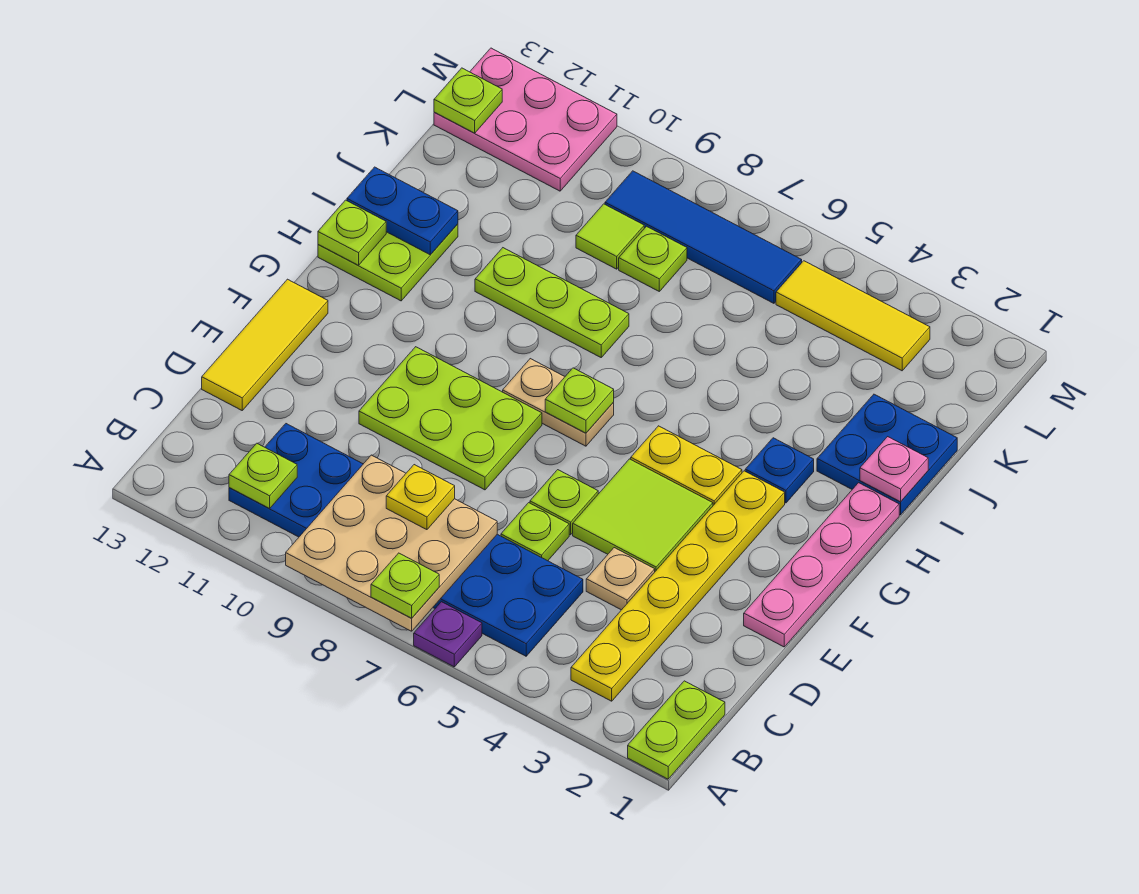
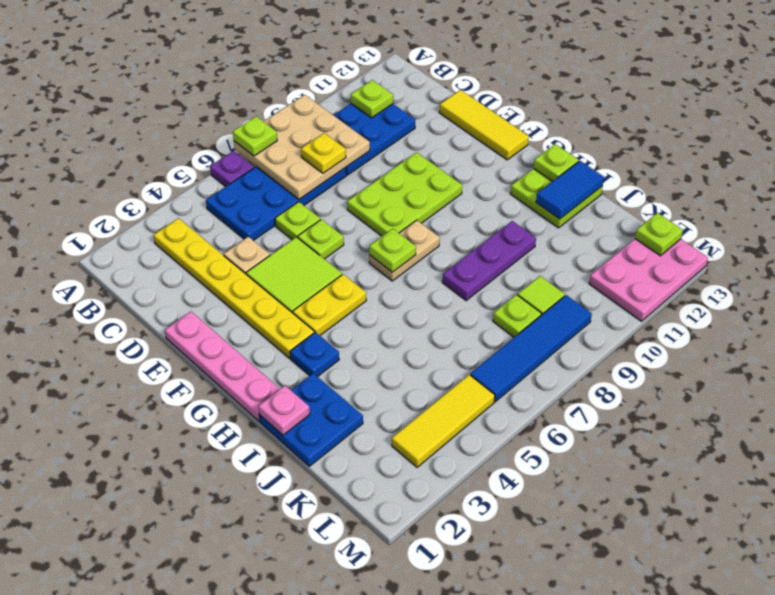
lime plate A1:B1 level 1 -> none
lime plate I8:I10 level 1 -> purple plate I8:I10 level 1
blue plate I12:I13 level 2 -> blue tile I12:I13 level 2

